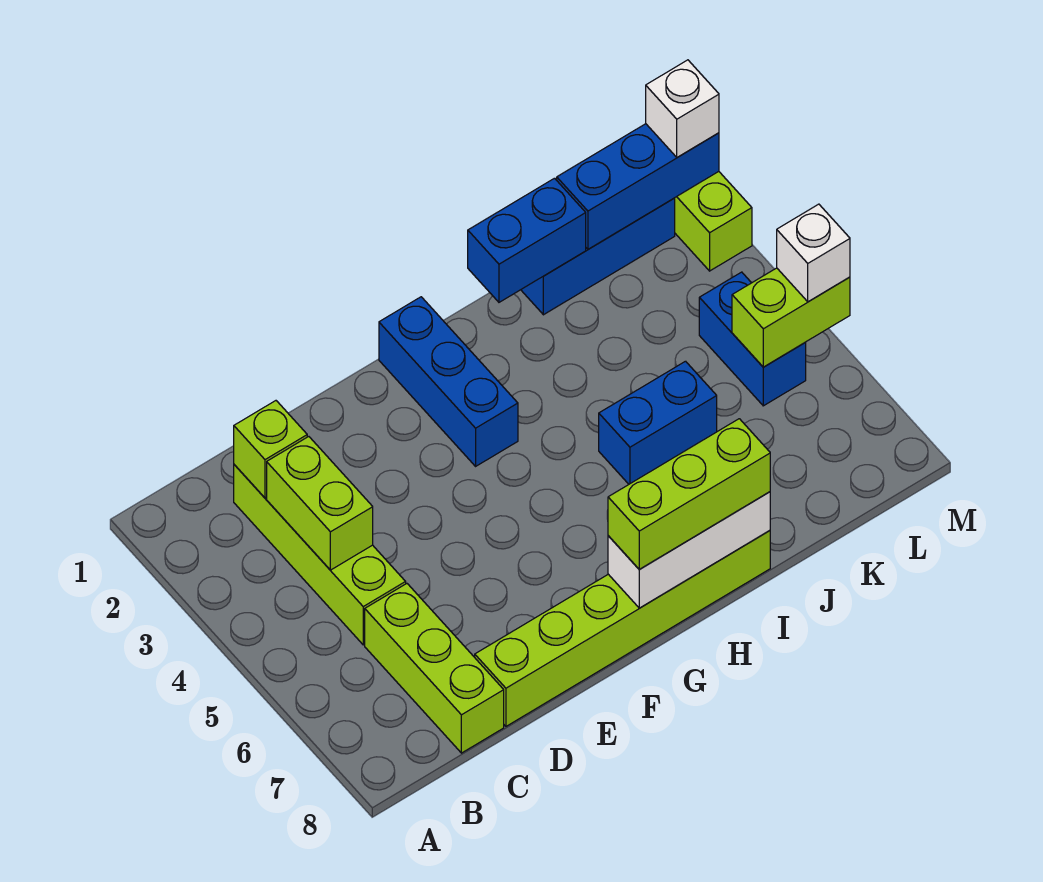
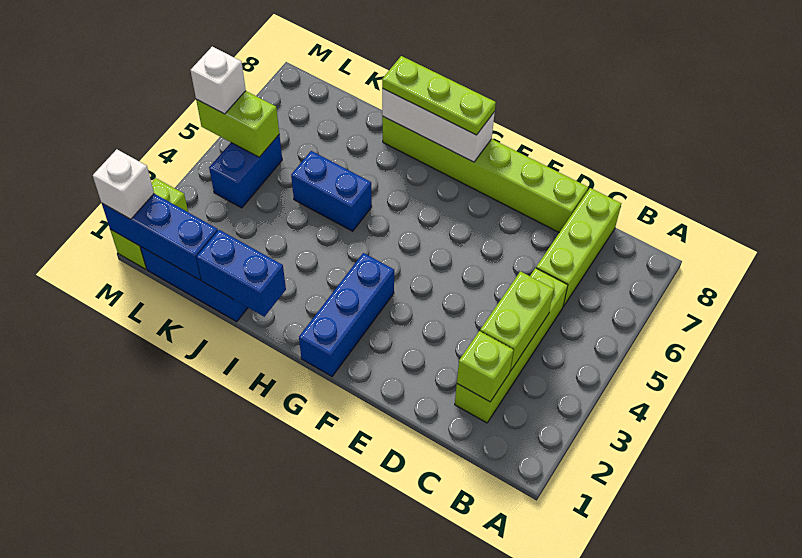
lime brick G8:I8 level 3 -> lime plate G8:I8 level 3

